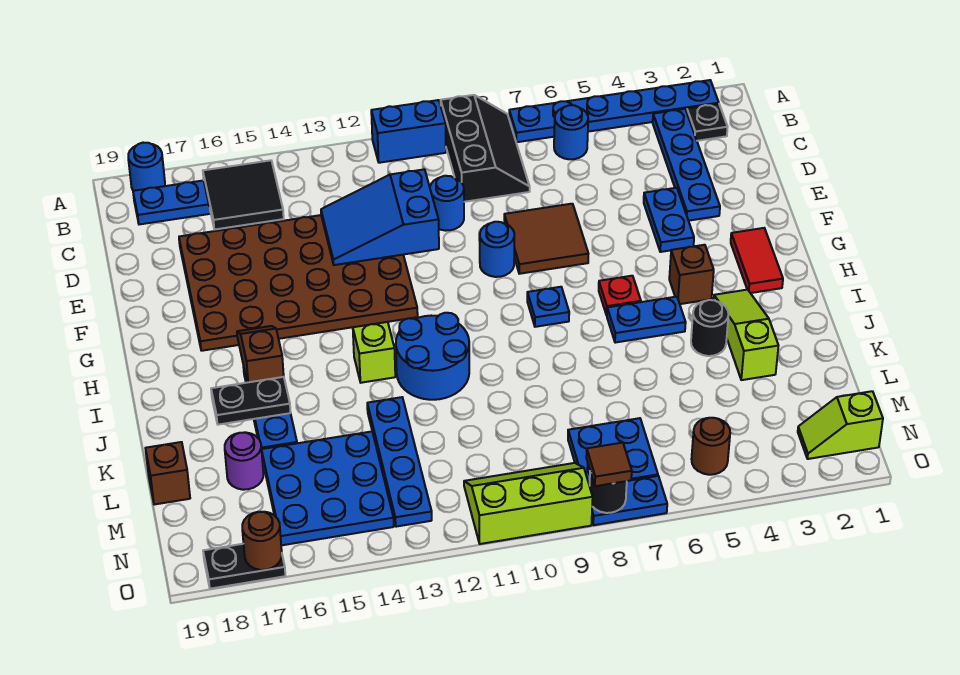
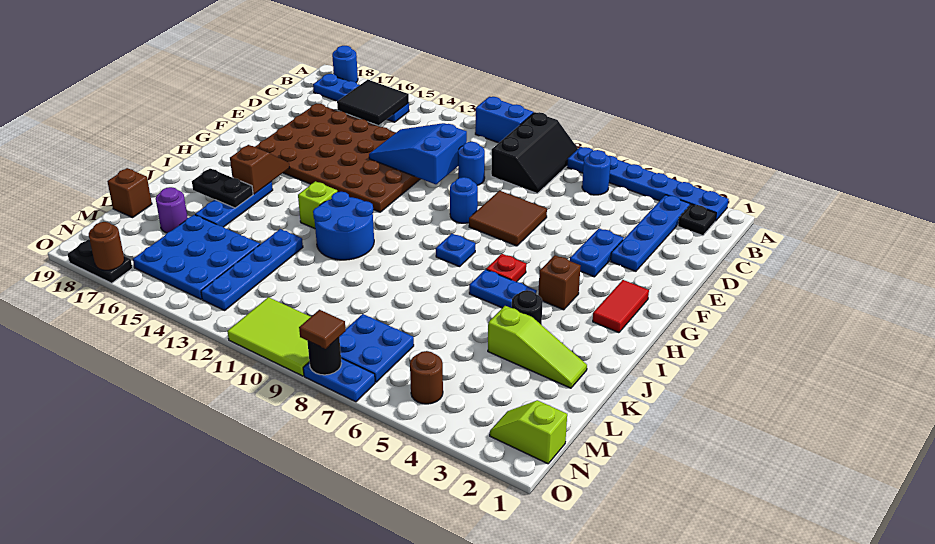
lime slope I3:K3 level 1 top K -> lime slope K2:K4 level 1 top 4
lime slope N9:O11 level 1 top O -> lime tile N9:O11 level 1

